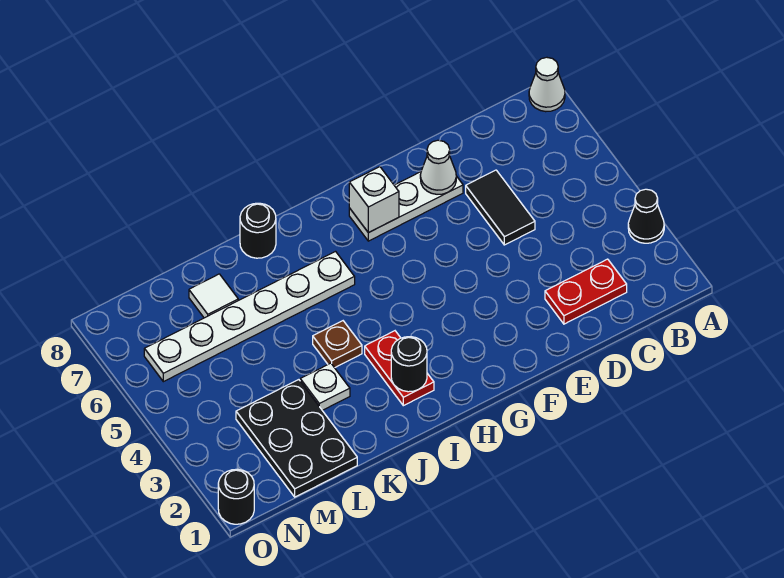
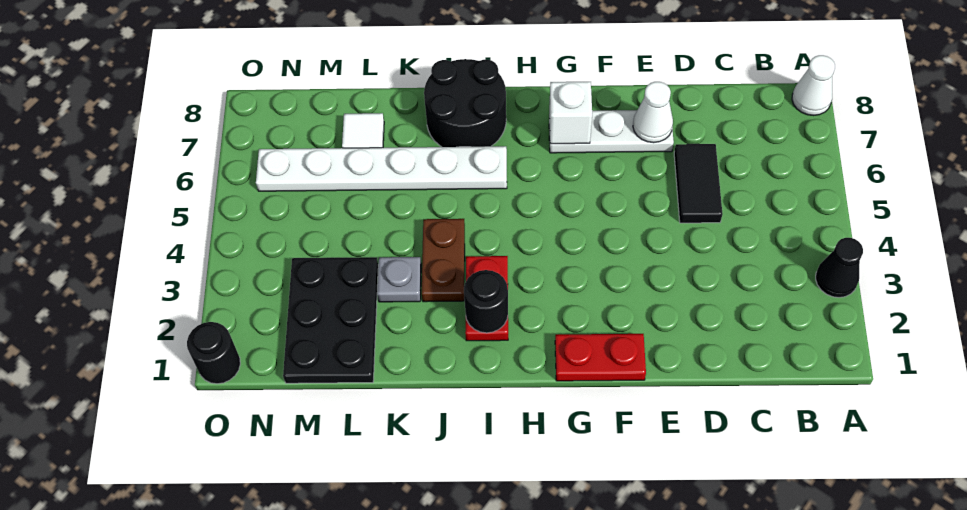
red plate C2:D2 level 1 -> red plate F1:G1 level 1
brown plate J4 level 1 -> brown plate J3:J4 level 1
black round brick J8 level 1 -> black round brick I7:J8 level 1
white plate K3 level 1 -> grey plate K3 level 1

